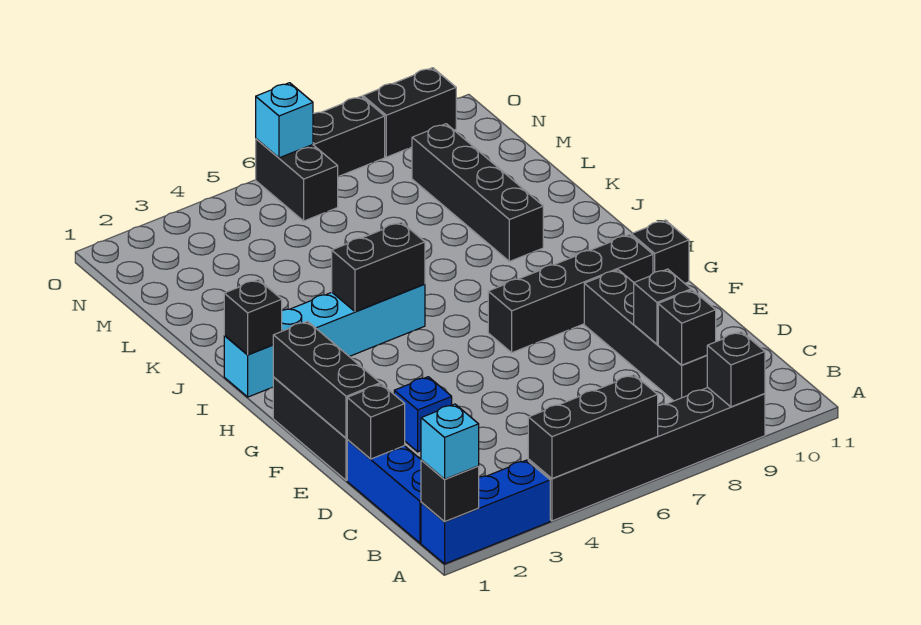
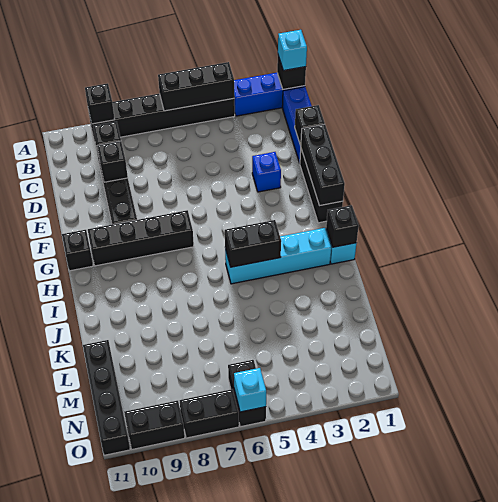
black brick J9:M9 level 1 -> black brick L11:O11 level 1

